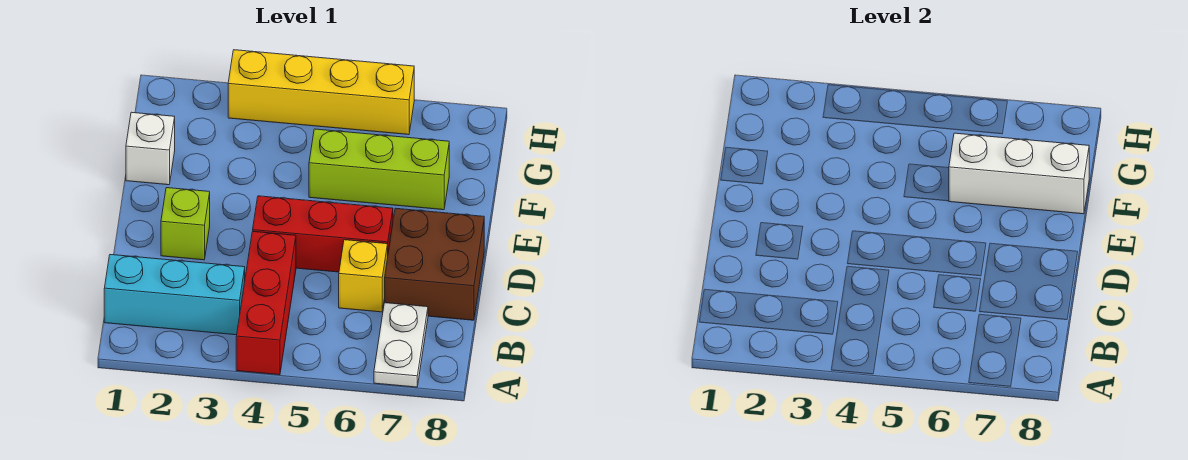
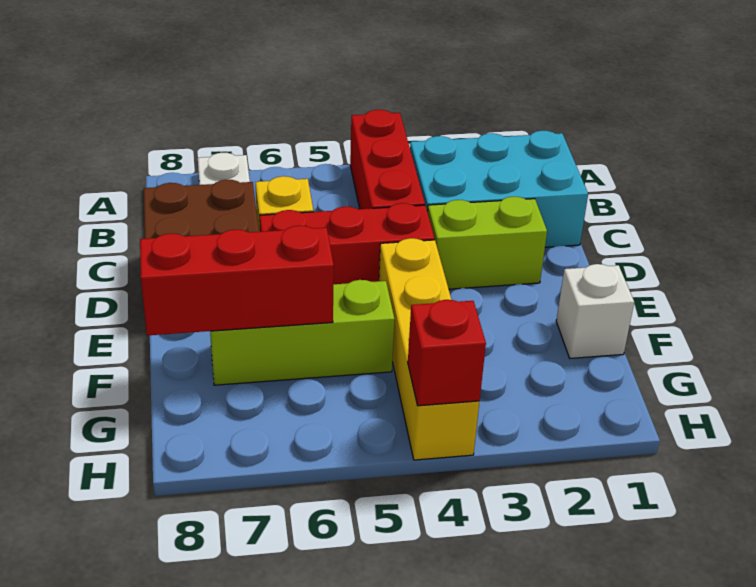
cyan brick B1:B3 level 1 -> cyan brick B1:C3 level 1
lime brick D2 level 1 -> lime brick D2:D3 level 1
white brick F6:F8 level 2 -> red brick F6:F8 level 2
yellow brick H3:H6 level 1 -> yellow brick E4:H4 level 1
none -> red brick H4 level 2

